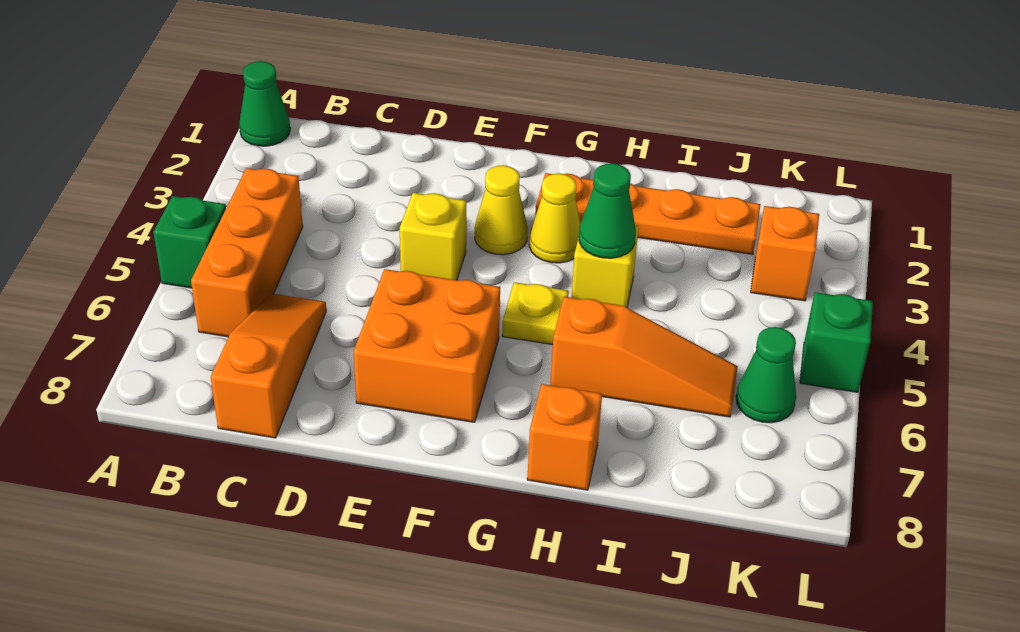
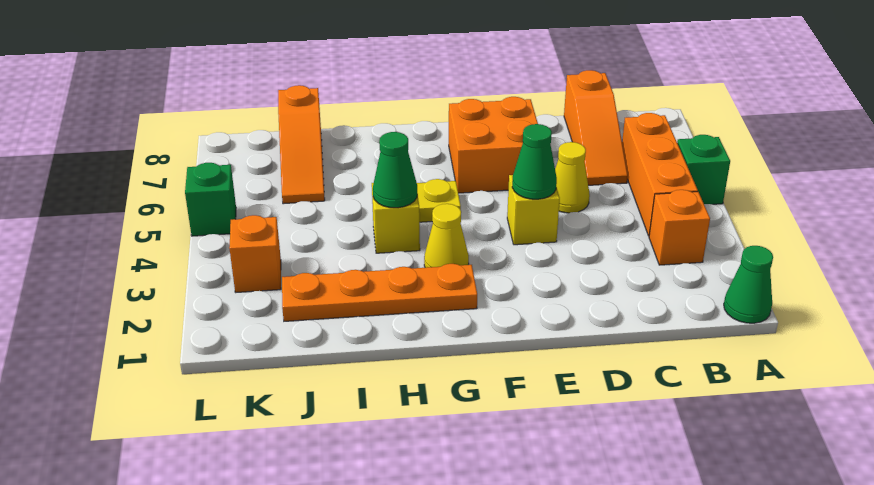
yellow cone F3 level 1 -> yellow cone D5 level 1
orange slope H6:J6 level 1 top H -> orange slope J6:J8 level 1 top 8
orange brick H8 level 1 -> orange brick B3 level 1
green cone K6 level 1 -> green cone E4 level 2

